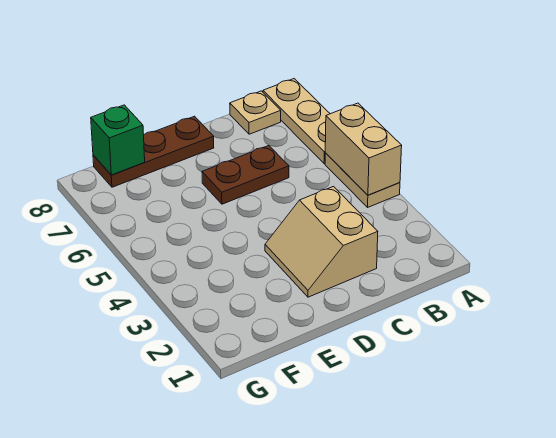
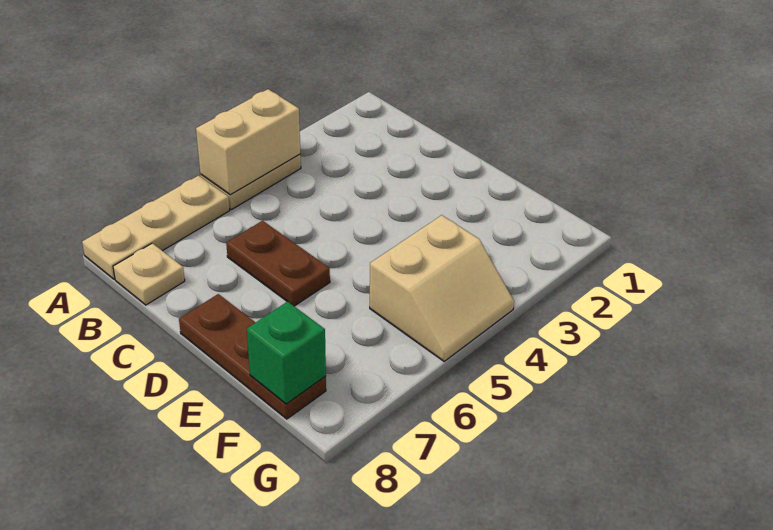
tan slope C2:D3 level 1 top C -> tan slope F4:G5 level 1 top F

